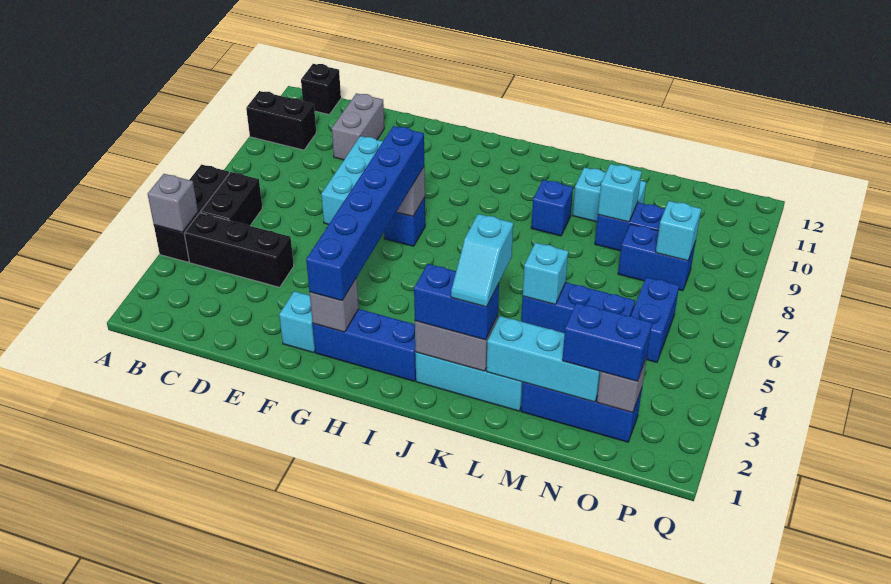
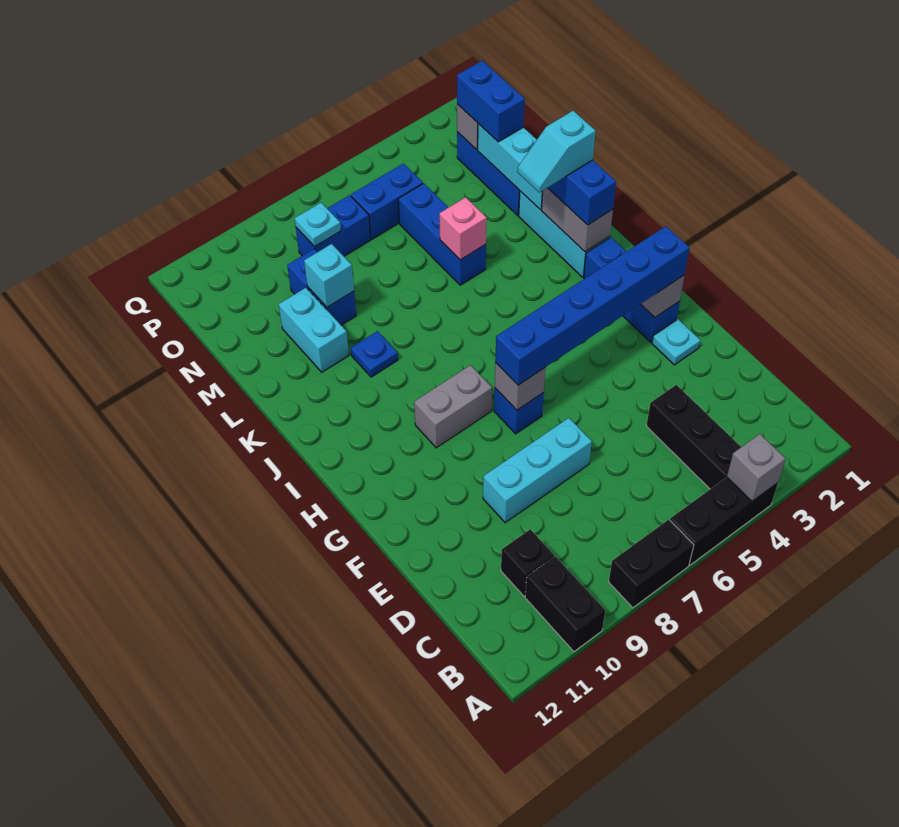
black brick B5:B6 level 1 -> black brick A7:A8 level 1
black brick B12 level 1 -> black brick C10 level 1
grey brick D10:D11 level 1 -> grey brick H8:H9 level 1
cyan brick F2 level 1 -> cyan plate F2 level 1
cyan slope K2:K3 level 4 top 3 -> cyan slope K2:K3 level 4 top 2
blue brick K9 level 1 -> blue plate K9 level 1
cyan brick L5 level 2 -> pink brick L5 level 2
blue brick N8:O8 level 1 -> blue brick O7:O8 level 1
cyan brick O8 level 2 -> cyan plate O8 level 2

